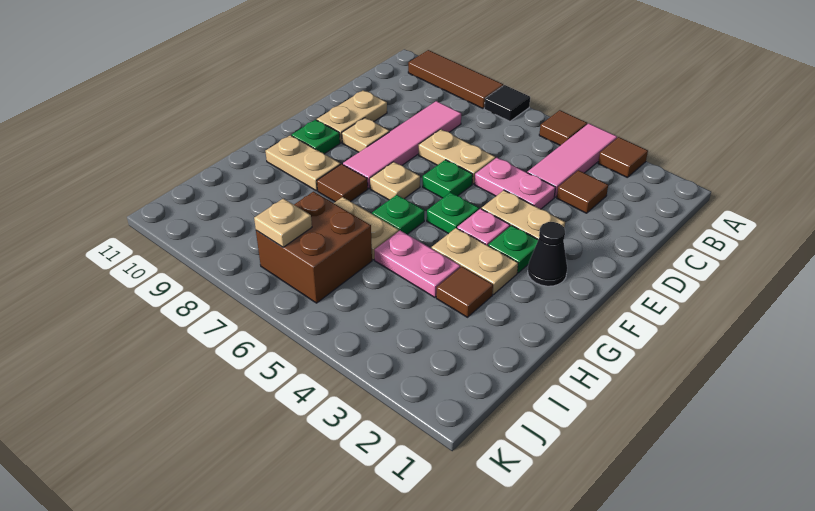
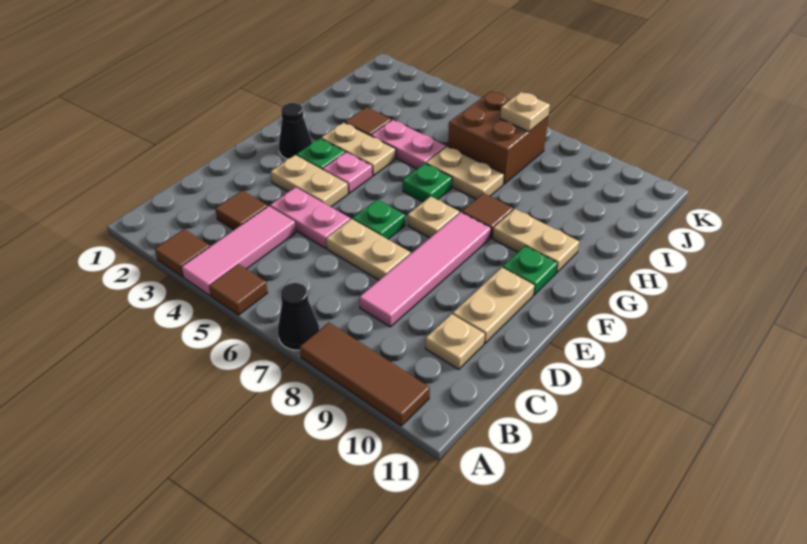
black tile A7 level 1 -> black cone A7 level 1
tan plate E9 level 1 -> tan plate C10 level 1
green plate F5 level 1 -> none

